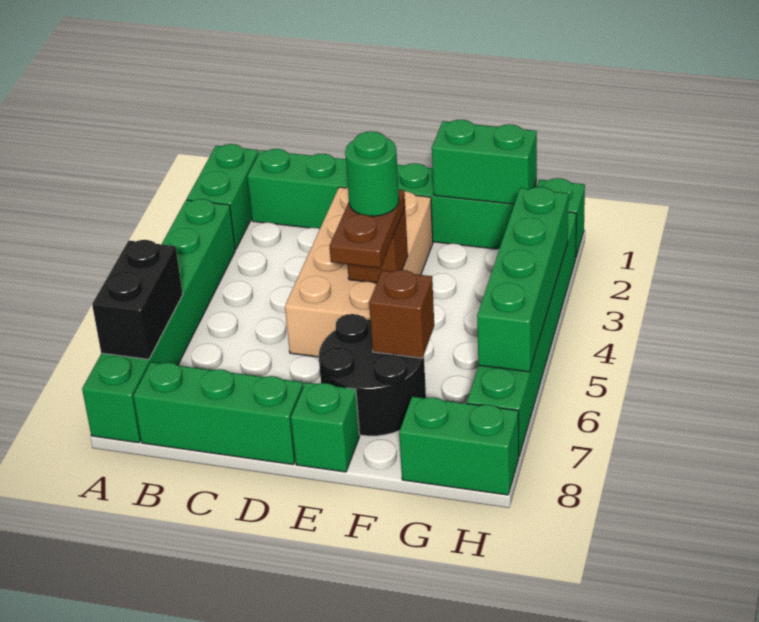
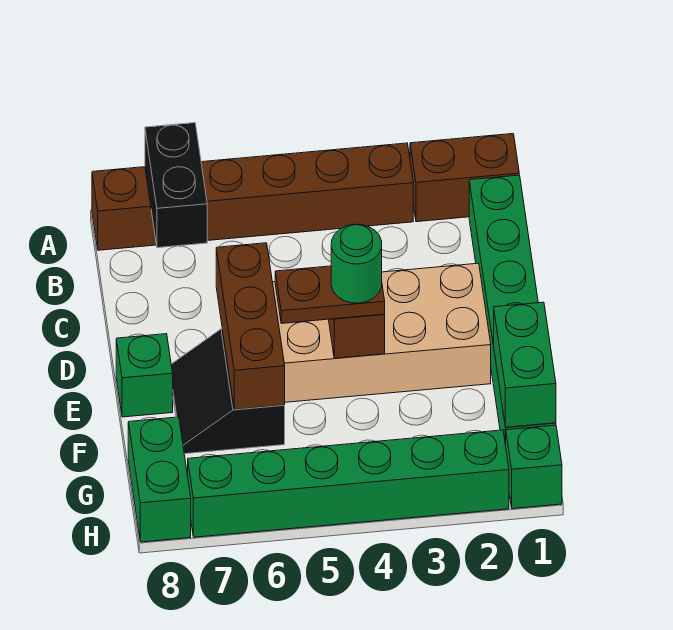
green brick A1:A2 level 1 -> brown brick A1:A2 level 1
green brick A3:A8 level 1 -> brown brick A3:A8 level 1
black brick A6:A7 level 2 -> black brick A7:B7 level 2
green brick B8:D8 level 1 -> none
black round brick E6:F7 level 1 -> black slope E6:F7 level 1 top 6
brown brick F6 level 2 -> brown brick D6:F6 level 2
green brick H3:H6 level 2 -> none

